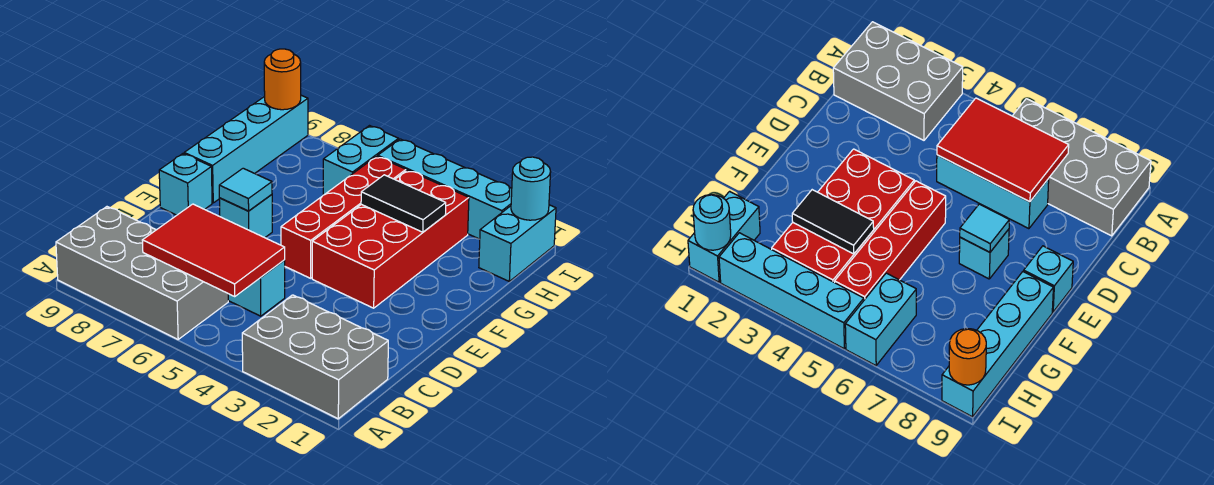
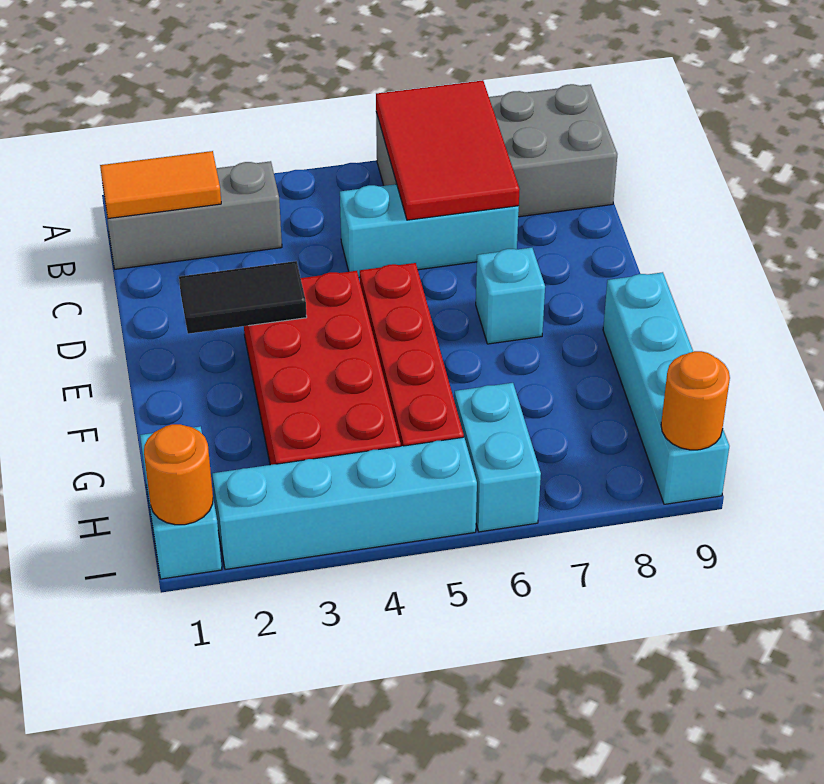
grey brick A1:B3 level 1 -> grey brick B1:B3 level 1
none -> orange tile B1:B2 level 2
red tile B5:C7 level 2 -> red tile A6:C7 level 2
cyan tile E7 level 2 -> none
cyan brick E9 level 1 -> none
black tile G3:G4 level 2 -> black tile E2:E3 level 2
cyan round brick I1 level 2 -> orange round brick I1 level 2

